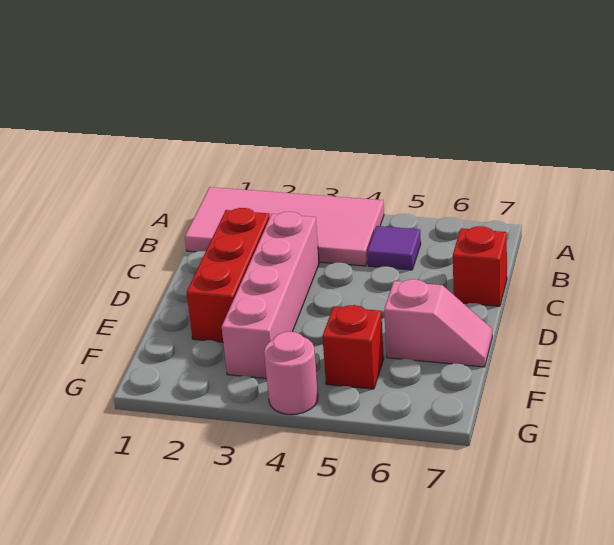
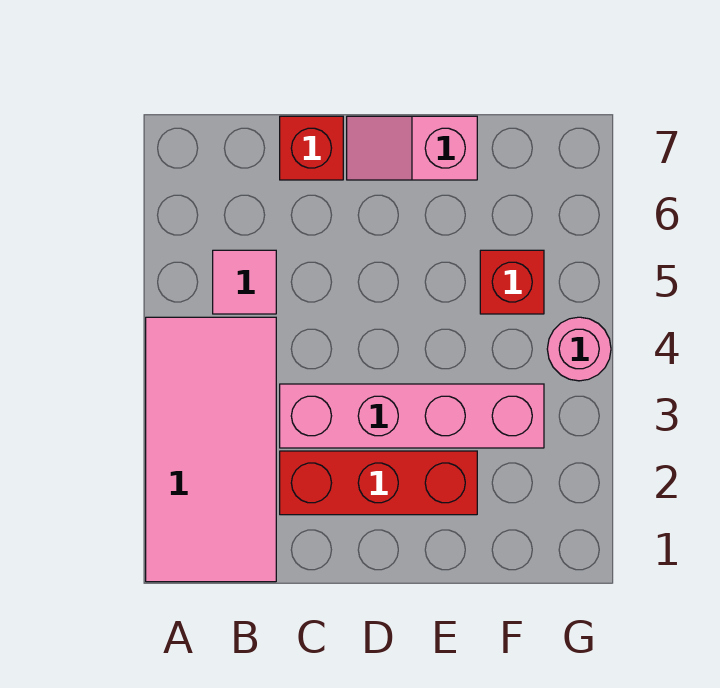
purple tile B5 level 1 -> pink tile B5 level 1
pink slope E6:E7 level 1 top 6 -> pink slope D7:E7 level 1 top E

